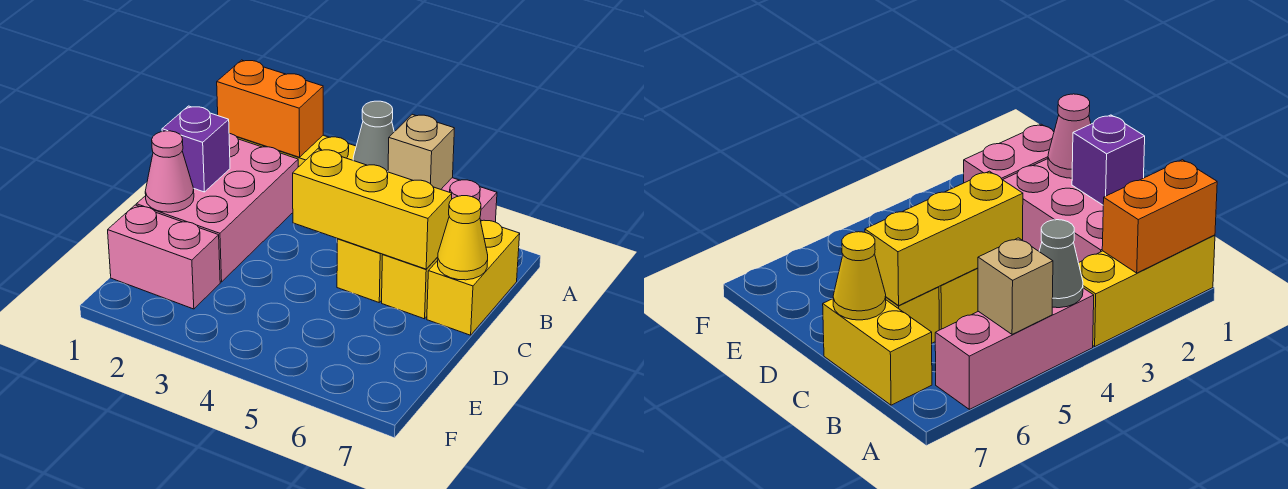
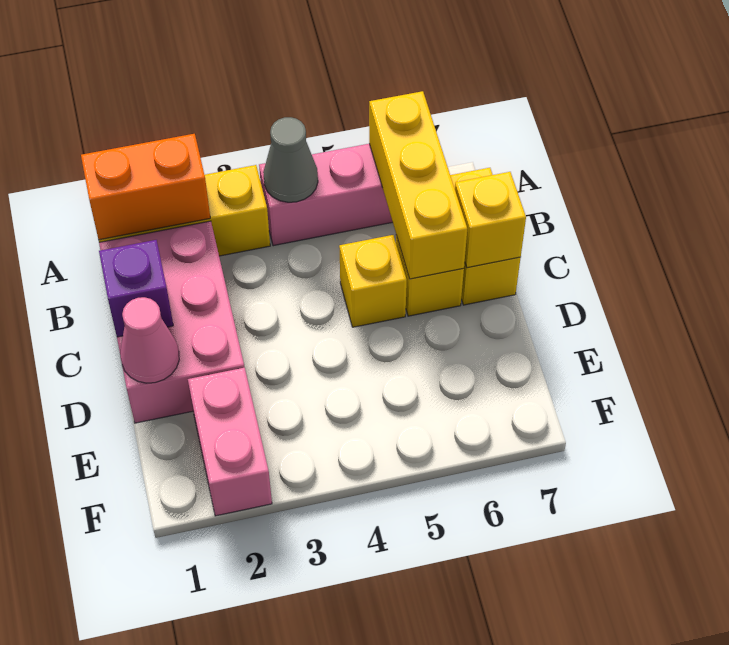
tan brick A5 level 2 -> none
yellow brick C4:C6 level 2 -> yellow brick A6:C6 level 2
yellow cone C7 level 2 -> yellow brick C7 level 2
pink brick E1:E2 level 1 -> pink brick E2:F2 level 1

